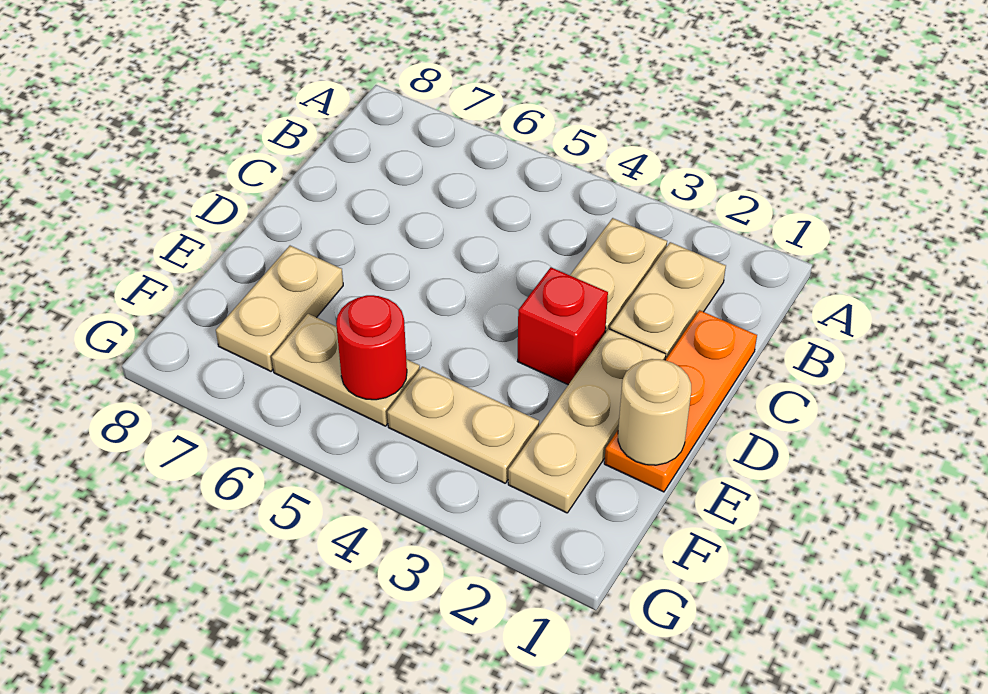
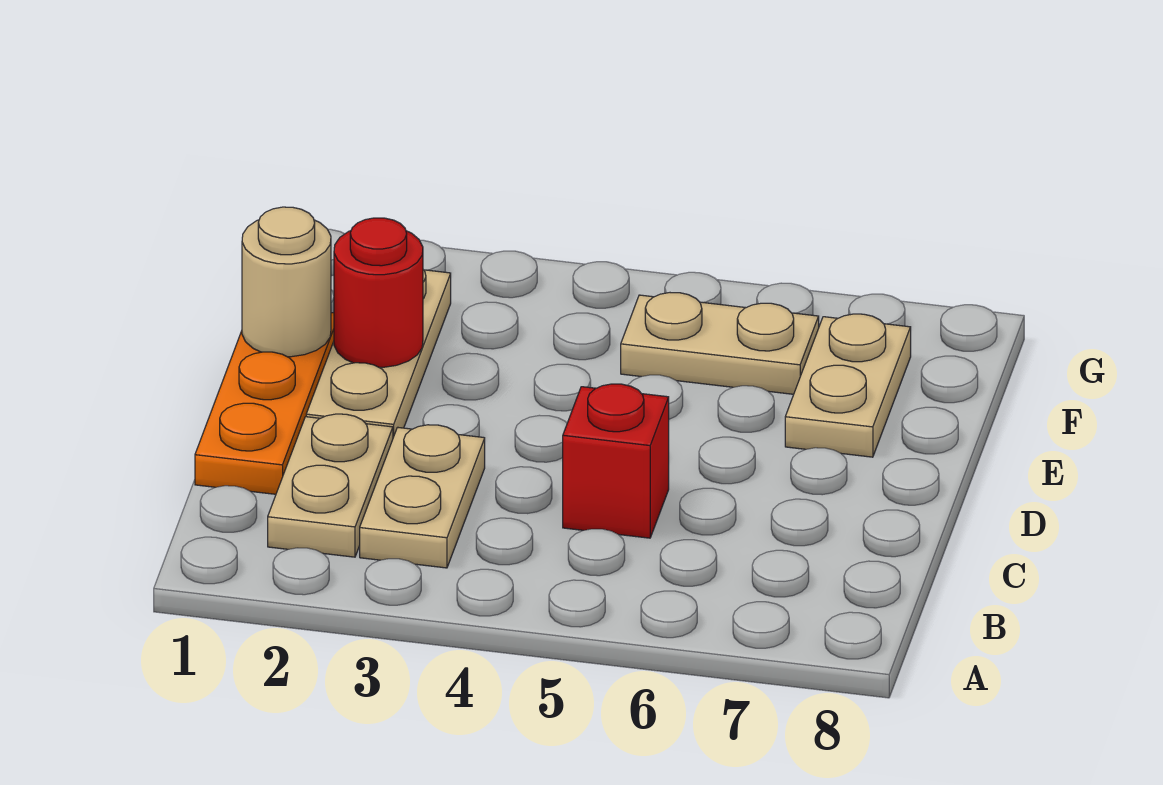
red brick D3 level 1 -> red brick C5 level 1
tan plate F3:F4 level 1 -> none
red round brick F5 level 2 -> red round brick E2 level 2

